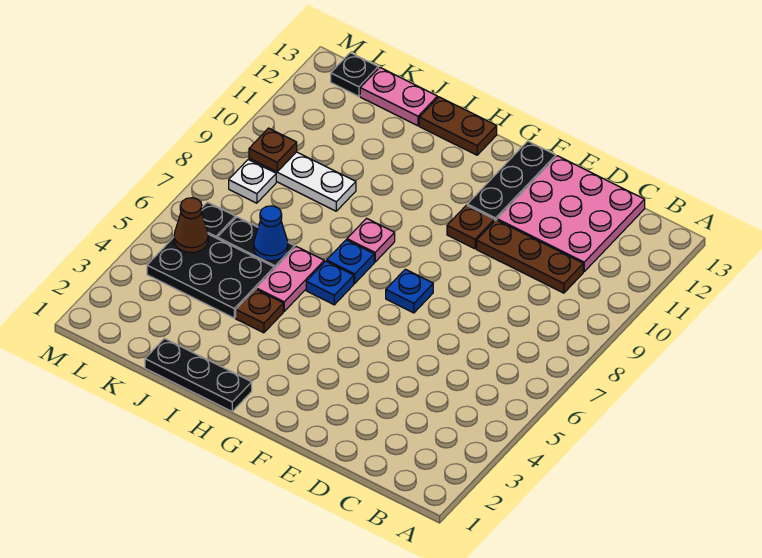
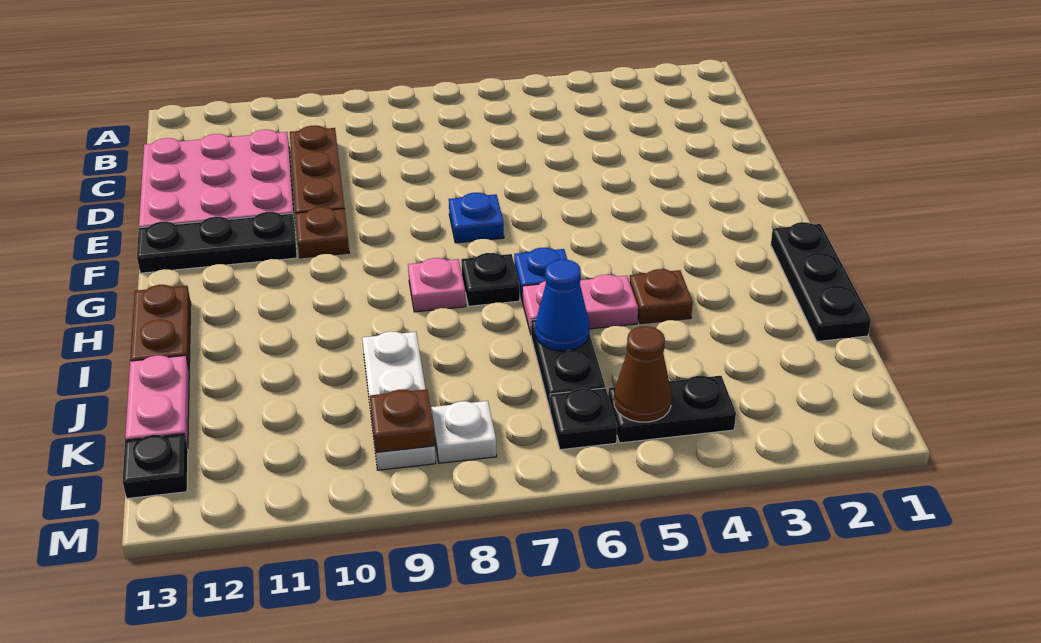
blue plate H7 level 1 -> black plate H7 level 1
black plate J4:L5 level 1 -> black plate L4:L5 level 1

